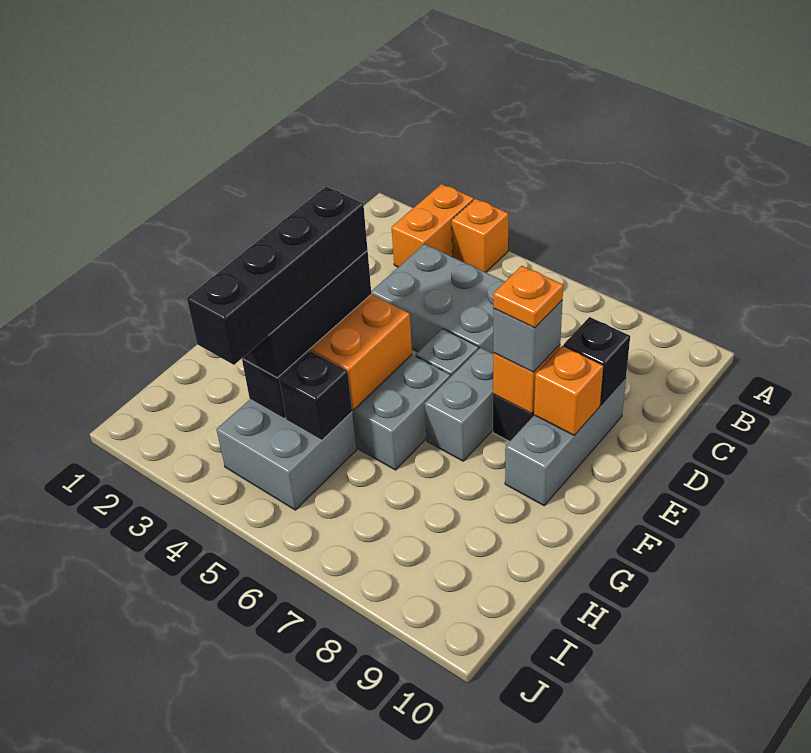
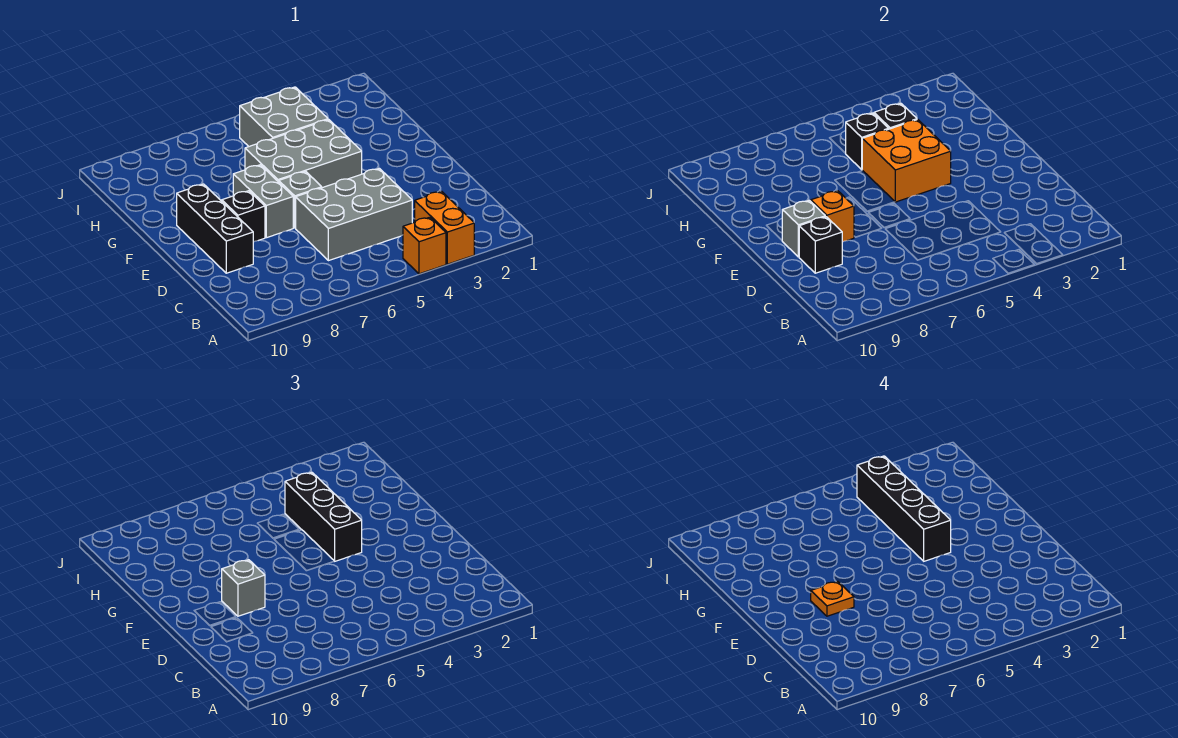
grey brick D9:F9 level 1 -> black brick D9:F9 level 1
orange brick E9 level 2 -> grey brick E9 level 2

